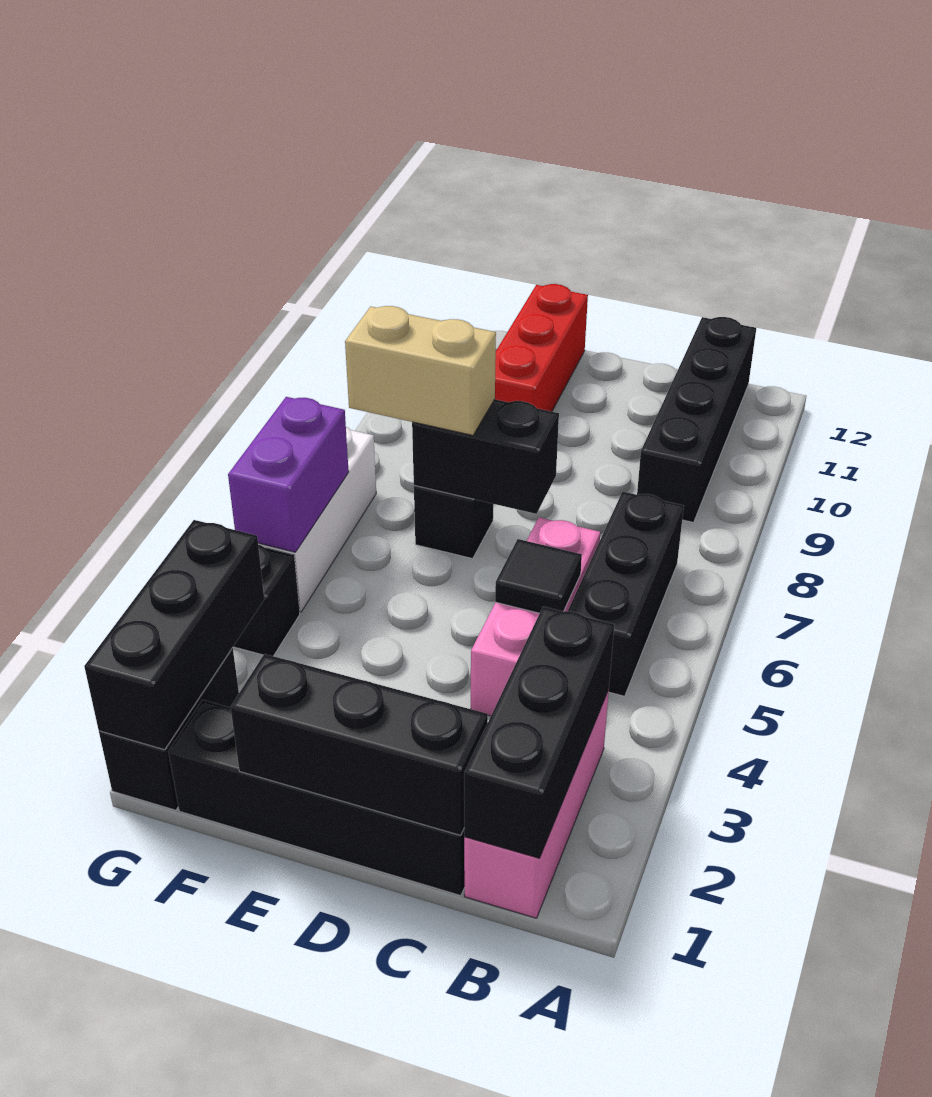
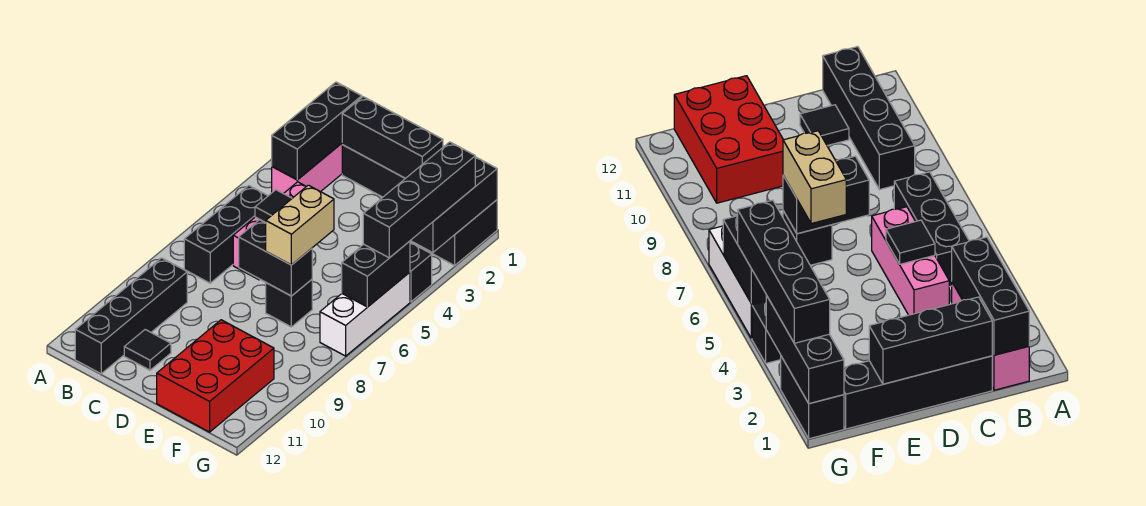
none -> black tile C11 level 1
tan brick E7:F7 level 3 -> tan brick E6:E7 level 3
red brick E10:E12 level 1 -> red brick E10:F12 level 1
none -> black brick G2:G5 level 3
purple brick G5:G6 level 2 -> black brick G5:G6 level 2

